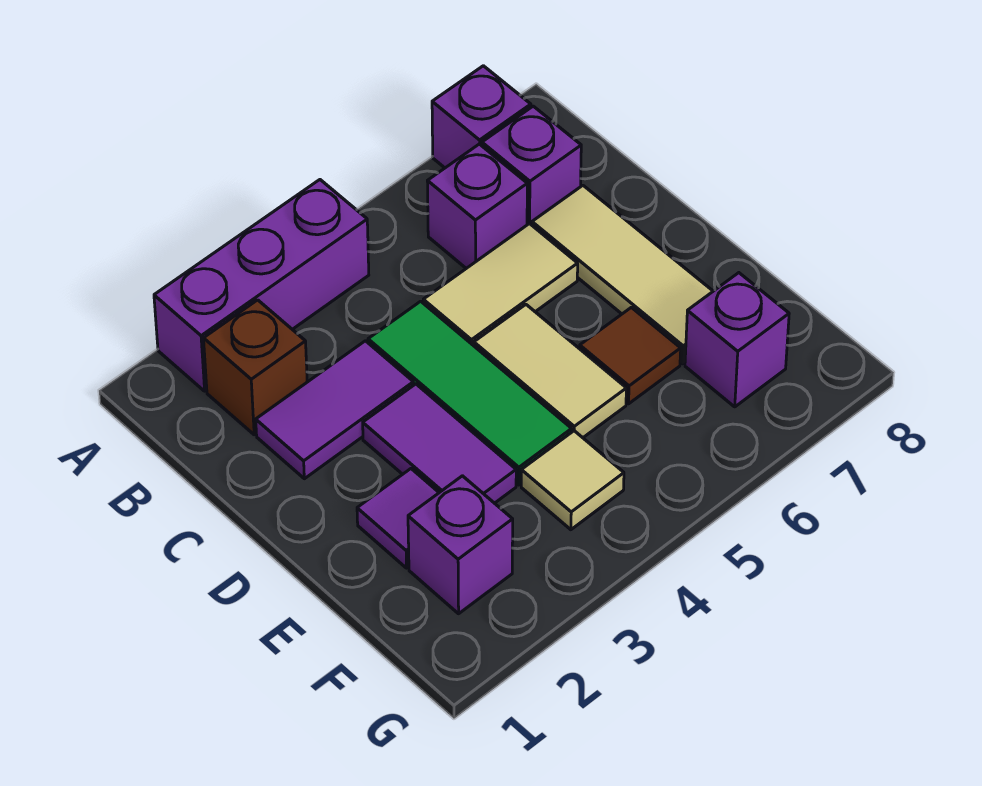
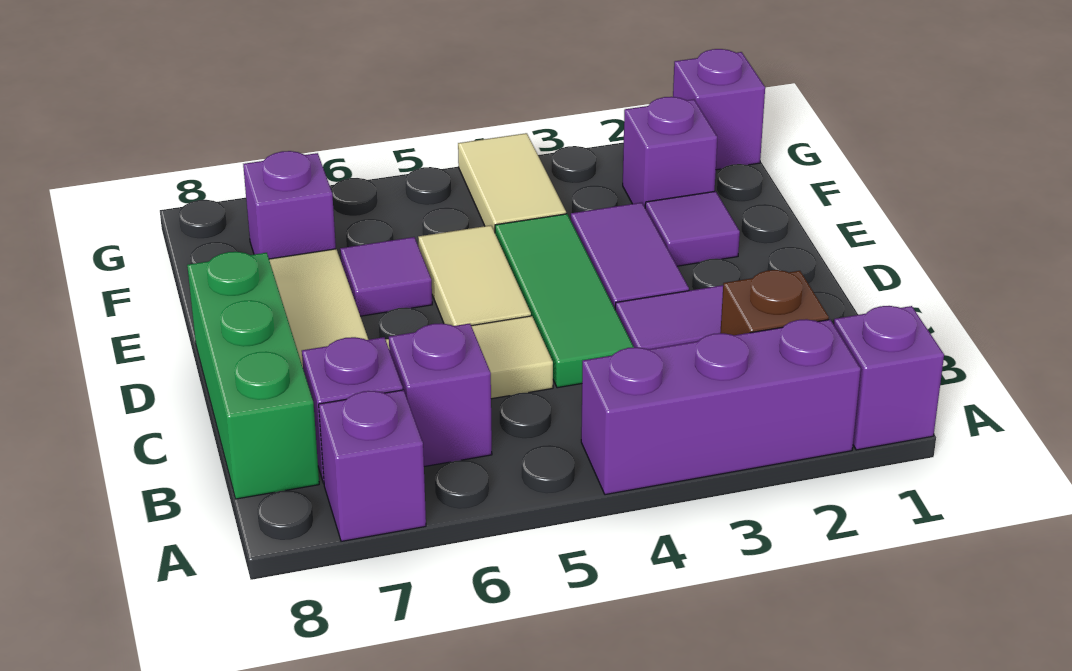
none -> purple brick A1 level 1
none -> green brick B8:D8 level 1
brown tile E6 level 1 -> purple tile E6 level 1
tan tile F4 level 1 -> tan tile F4:G4 level 1
none -> purple brick G1 level 1

